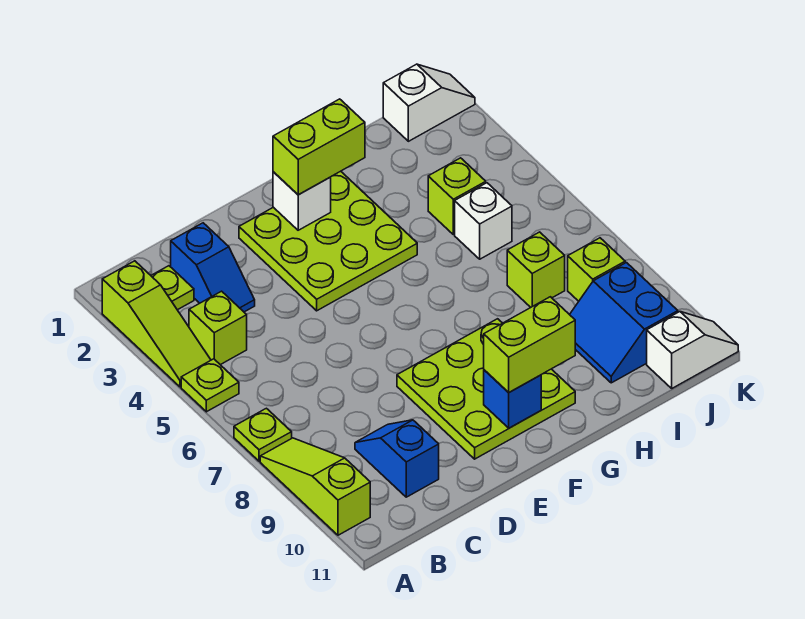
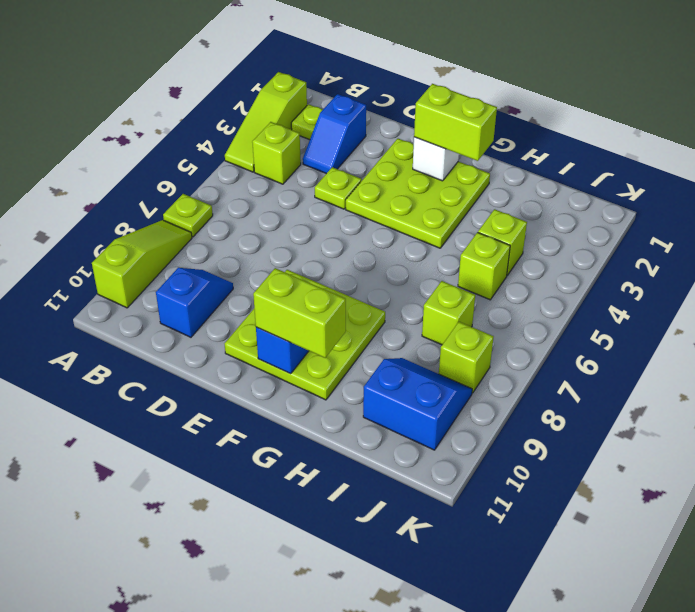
lime plate A5 level 1 -> lime plate D4 level 1
white brick I5 level 1 -> lime brick I5 level 1
blue slope I9:J10 level 1 top J -> blue slope I9:J10 level 1 top 10
white slope J1:K1 level 1 top J -> none
white slope J11:K11 level 1 top J -> none

